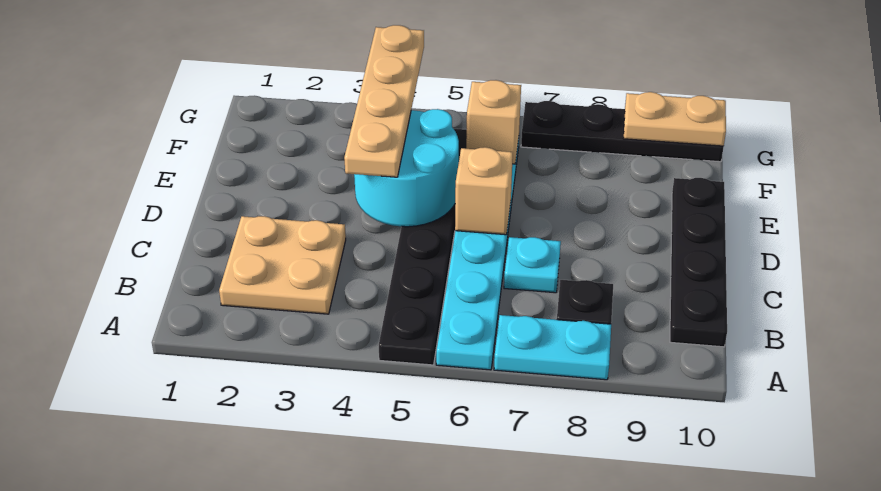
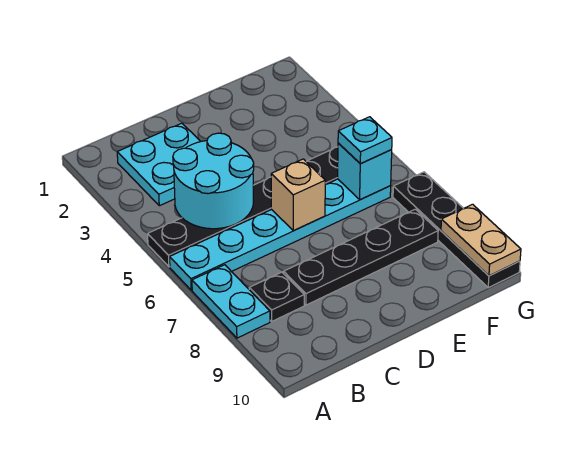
tan plate B2:C3 level 1 -> cyan plate B2:C3 level 1
black plate B10:E10 level 1 -> black plate C8:F8 level 1
cyan plate C7 level 1 -> cyan plate F6 level 3
cyan round brick D4:E5 level 2 -> cyan round brick B4:C5 level 2
tan plate D4:G4 level 3 -> none
tan brick F6 level 2 -> cyan brick F6 level 2

